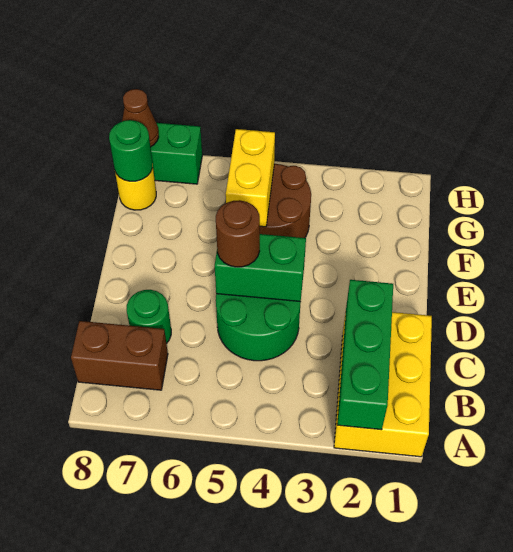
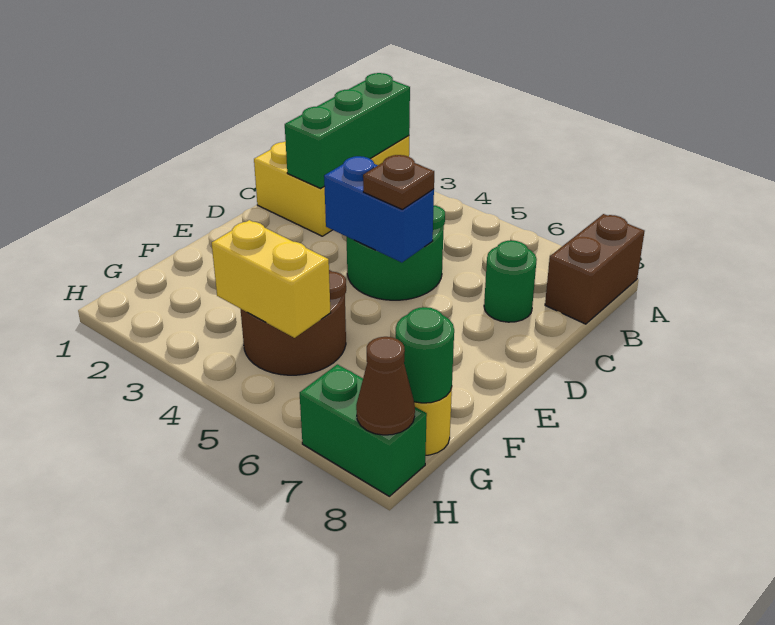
brown brick B7:B8 level 1 -> brown brick A8:B8 level 1
green brick D4:D5 level 2 -> blue brick D4:D5 level 2
brown round brick D5 level 3 -> brown plate D5 level 3
yellow brick F5:G5 level 2 -> yellow brick G4:G5 level 2

